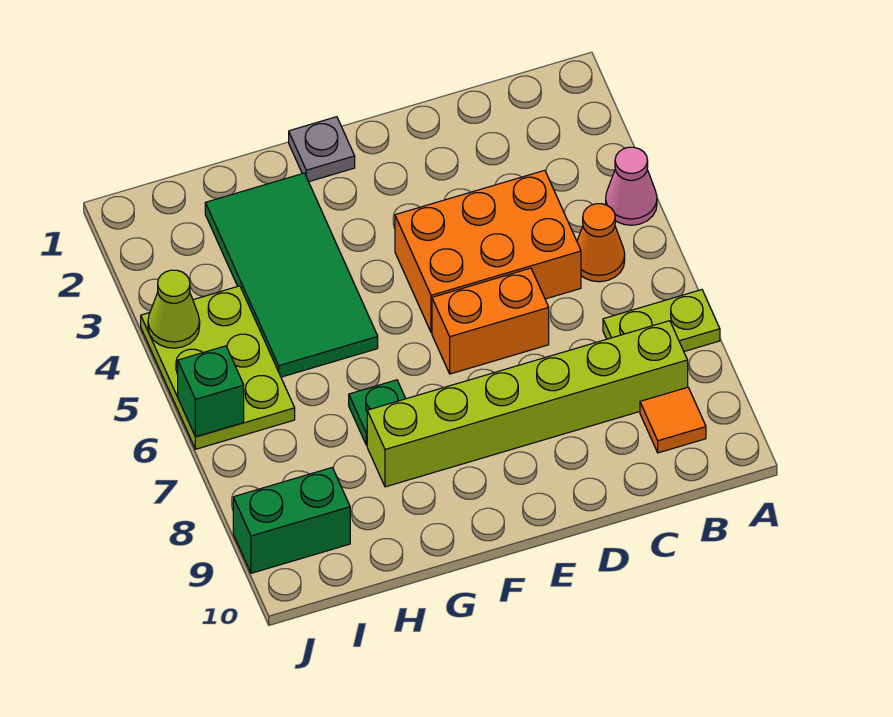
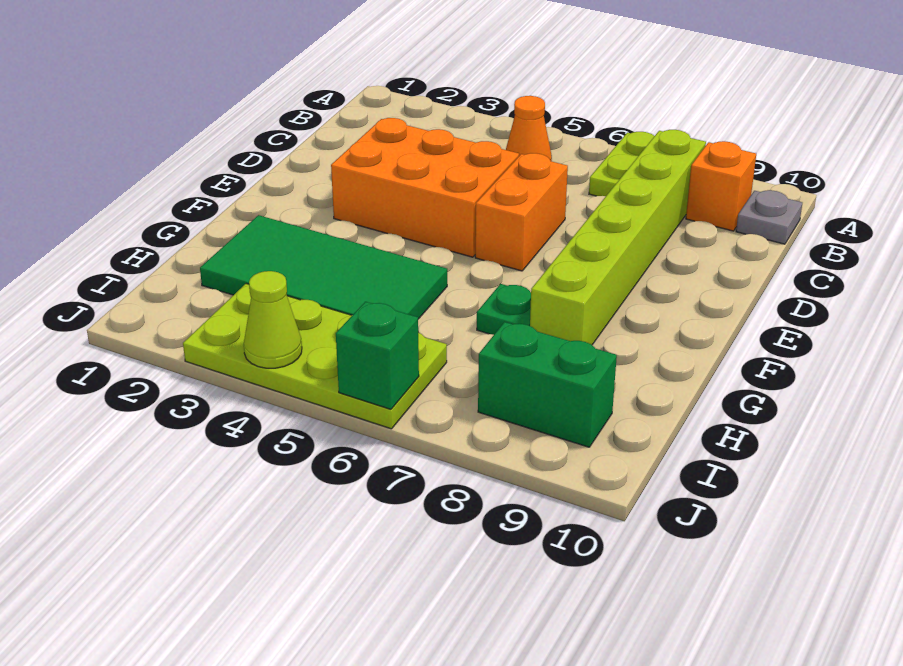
pink cone A4 level 1 -> none
orange tile B9 level 1 -> orange brick B9 level 1
orange brick C4:E5 level 1 -> orange brick D3:E5 level 1
grey plate F1 level 1 -> grey plate B10 level 1
lime plate I4:J6 level 1 -> lime plate I3:J6 level 1
green brick I9:J9 level 1 -> green brick I8:I9 level 1

